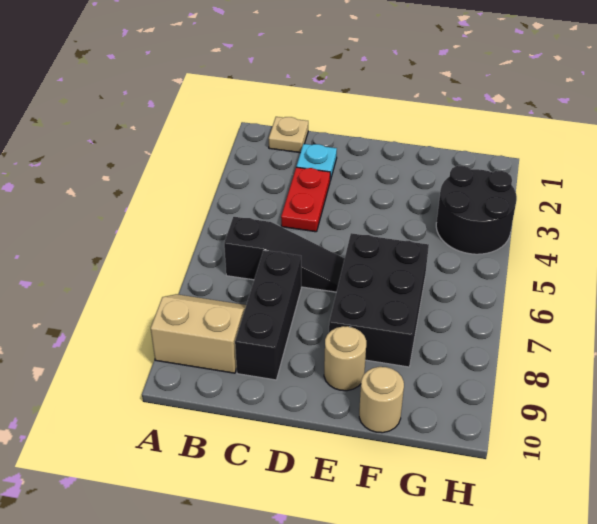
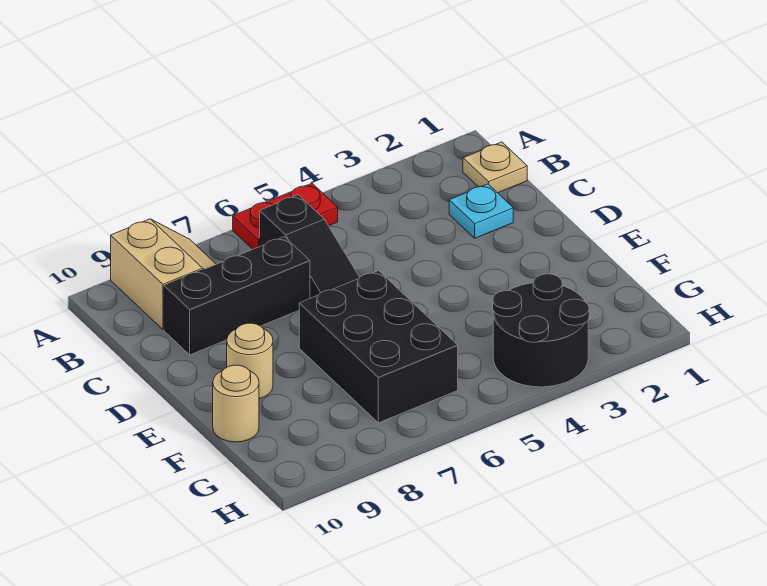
red plate C3:C4 level 1 -> red plate A5:A6 level 1
black brick E6:F8 level 1 -> black brick E6:G7 level 1

